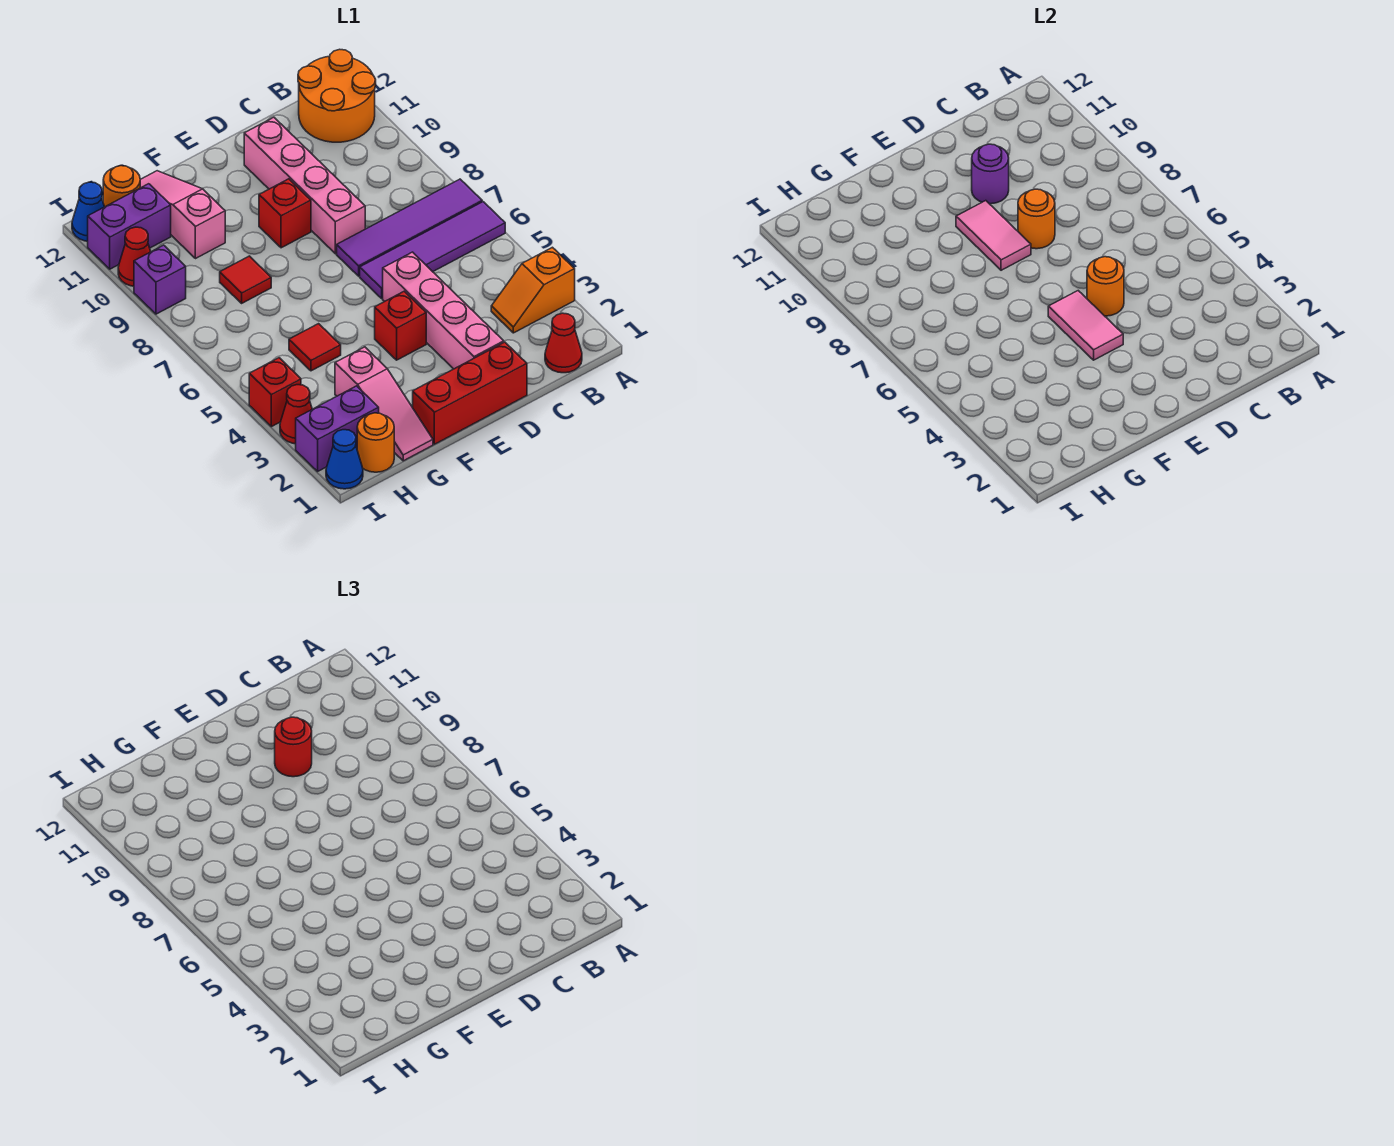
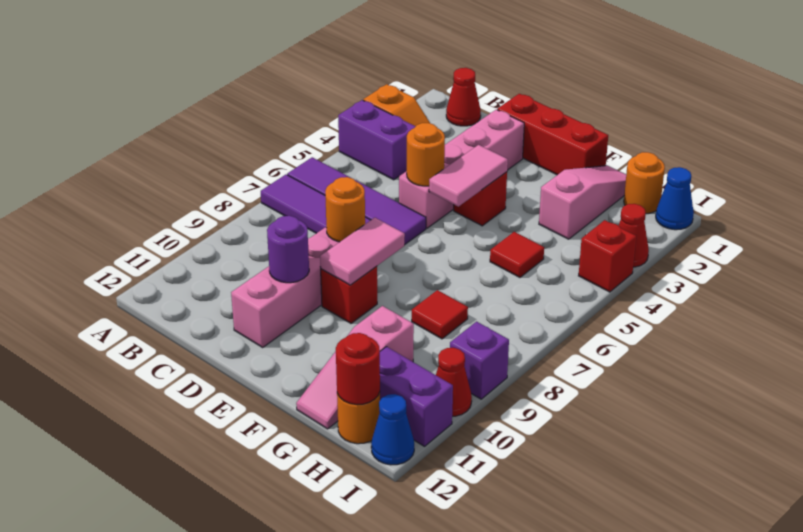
orange round brick A11:B12 level 1 -> none
red round brick D10 level 3 -> red round brick H12 level 2
purple brick H2:I2 level 1 -> purple brick A4:B4 level 1

